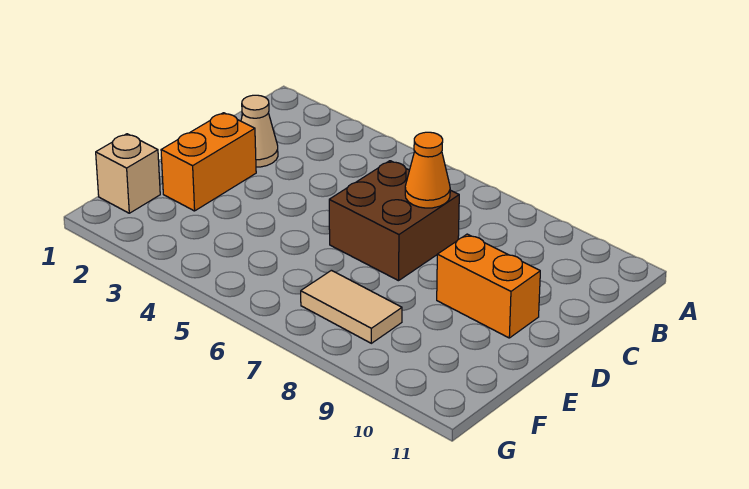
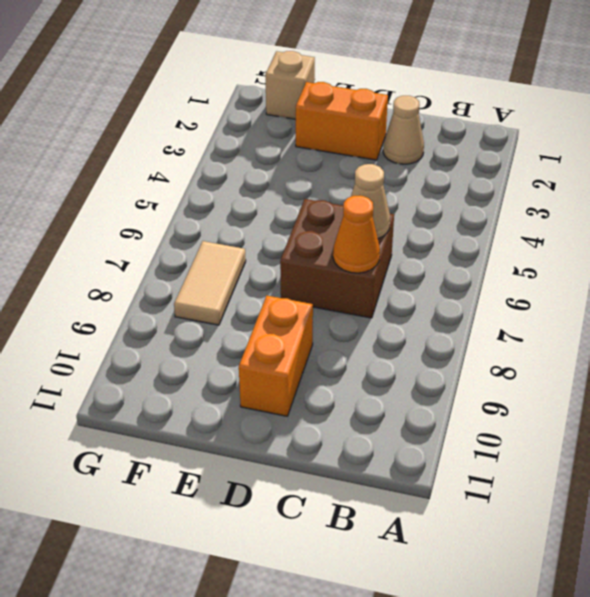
none -> tan cone C6 level 2

